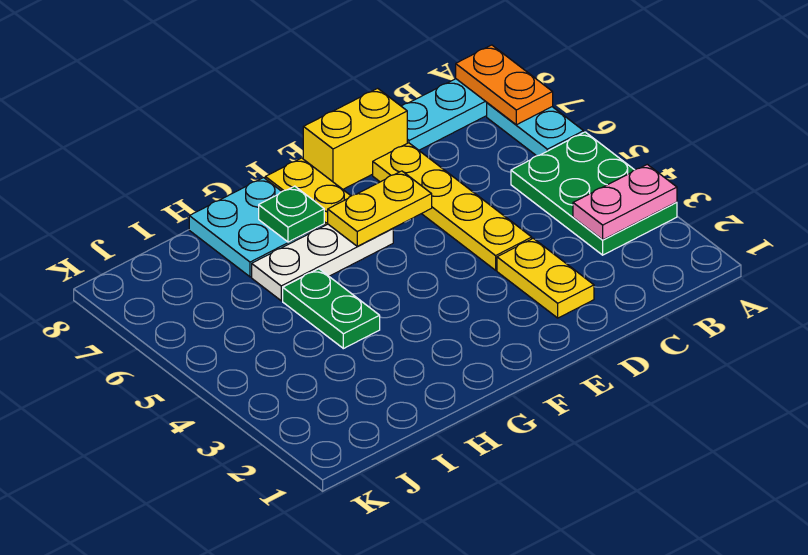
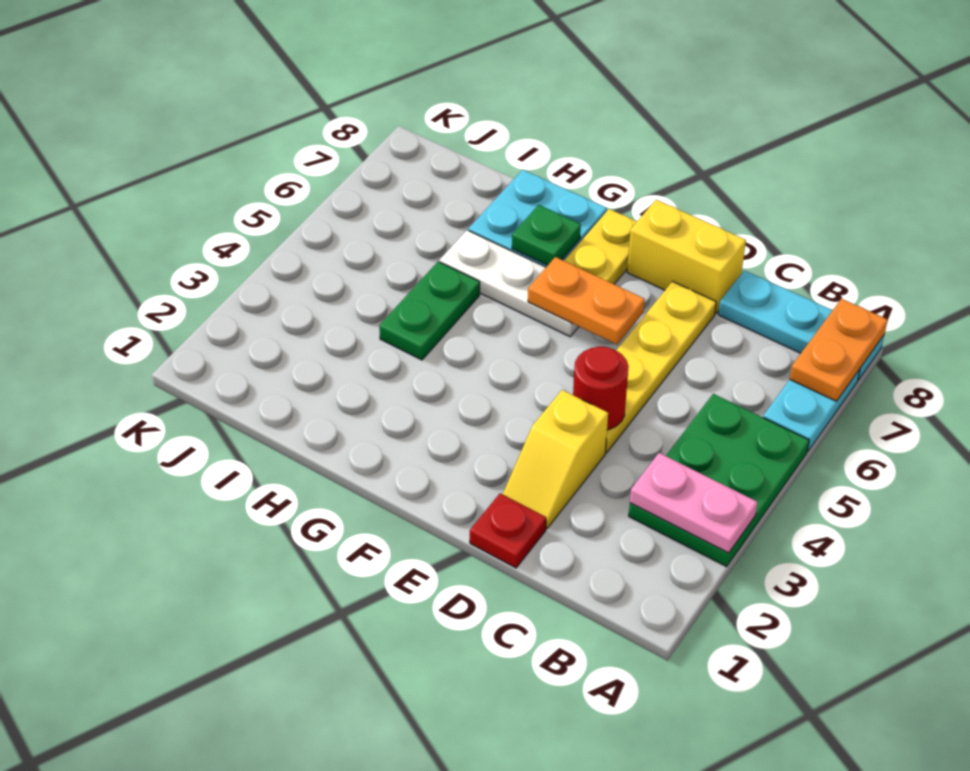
none -> red plate D1 level 1
yellow plate D2:D3 level 1 -> yellow slope D2:D3 level 1 top 3
none -> red round brick D4 level 2
yellow plate E6:F6 level 2 -> orange plate E6:F6 level 2

